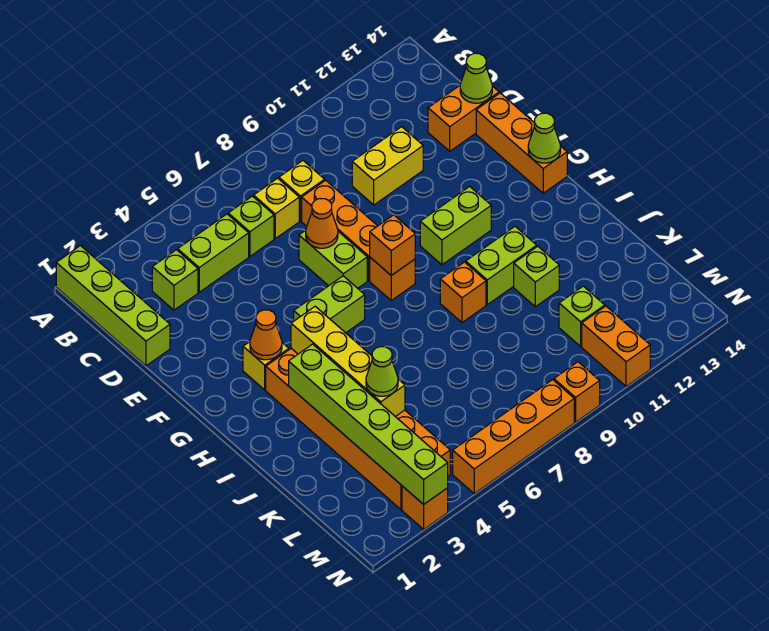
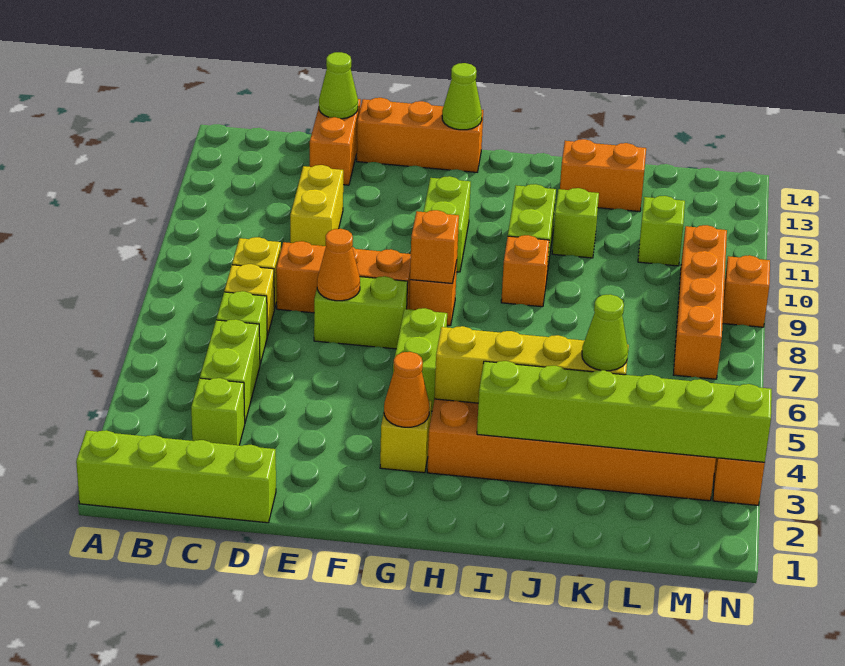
orange brick M11:N11 level 1 -> orange brick J13:K13 level 1
orange brick N5:N8 level 1 -> orange brick M7:M10 level 1

